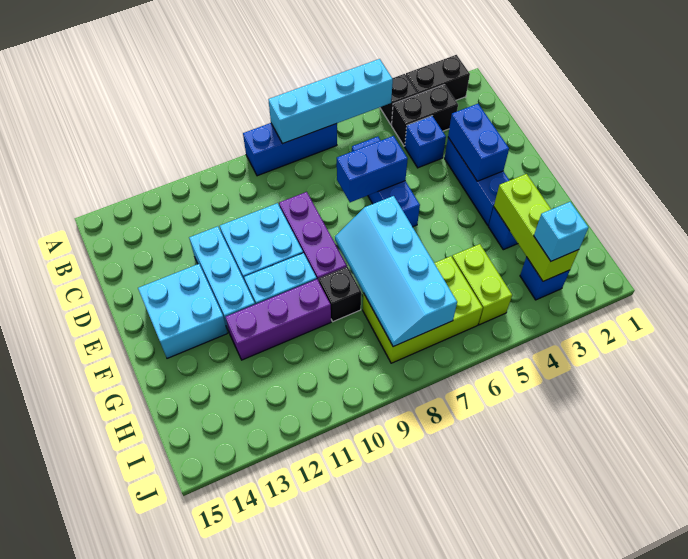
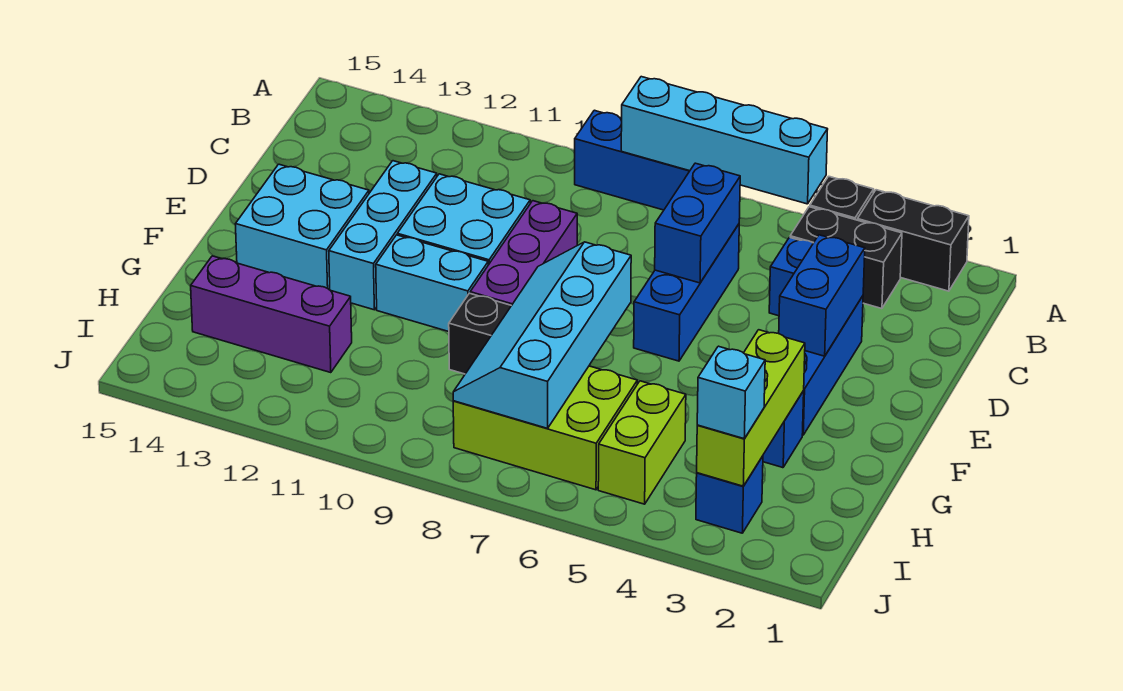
blue brick D6:D7 level 2 -> blue brick C6:D6 level 2
purple brick G10:G12 level 1 -> purple brick H12:H14 level 1

